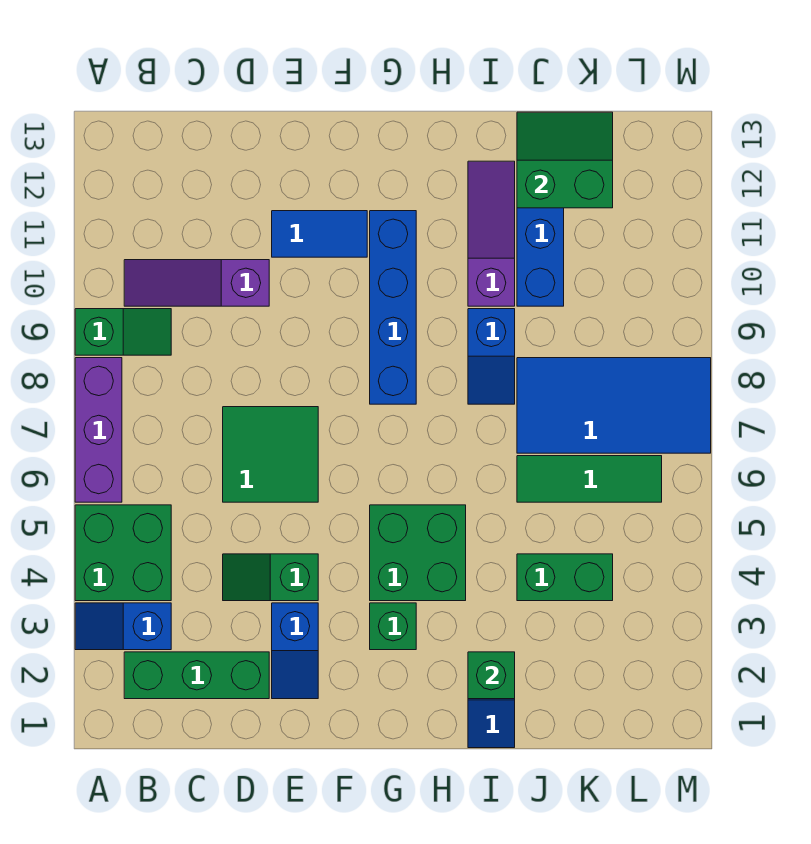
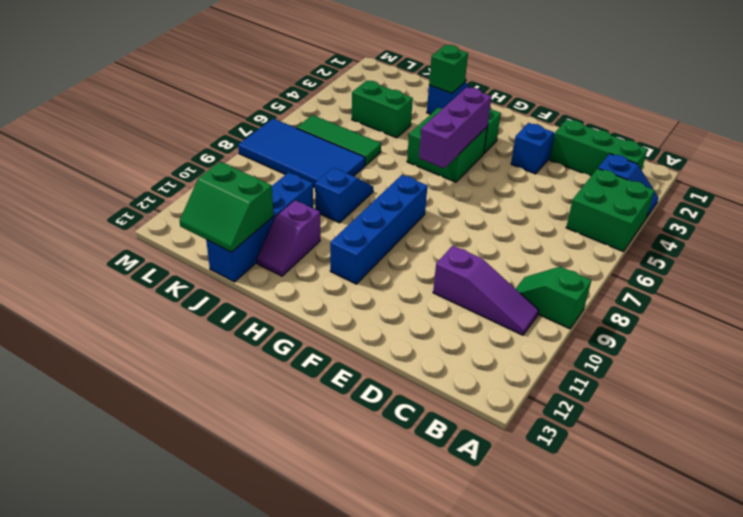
purple brick A6:A8 level 1 -> purple brick G4:G6 level 2
green slope D4:E4 level 1 top E -> none
green tile D6:E7 level 1 -> none
blue tile E11:F11 level 1 -> none
purple slope I10:I12 level 1 top 10 -> purple slope I11:I12 level 1 top 11

